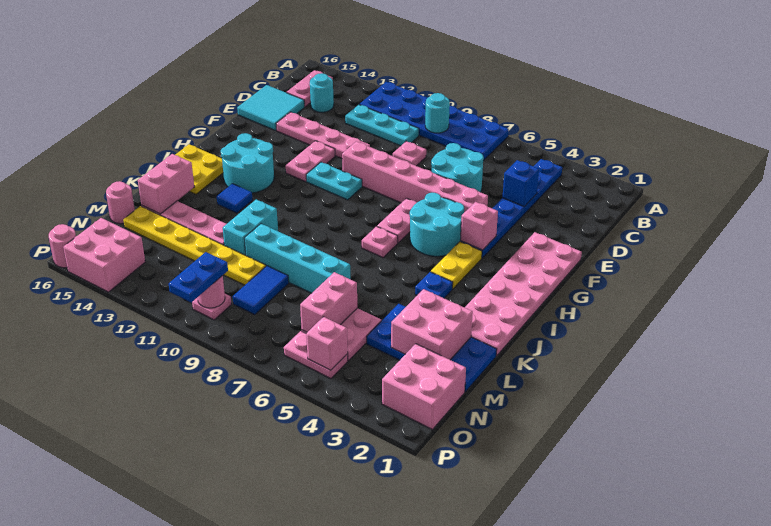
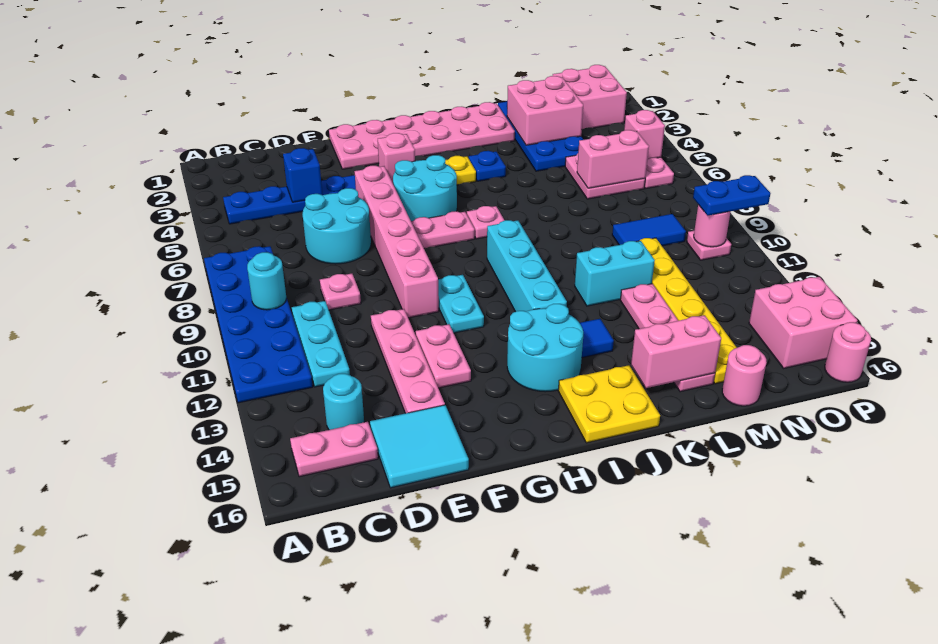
pink plate F12:G12 level 1 -> pink plate F12:F13 level 1
cyan brick L7:L10 level 1 -> cyan brick I9:I12 level 1

